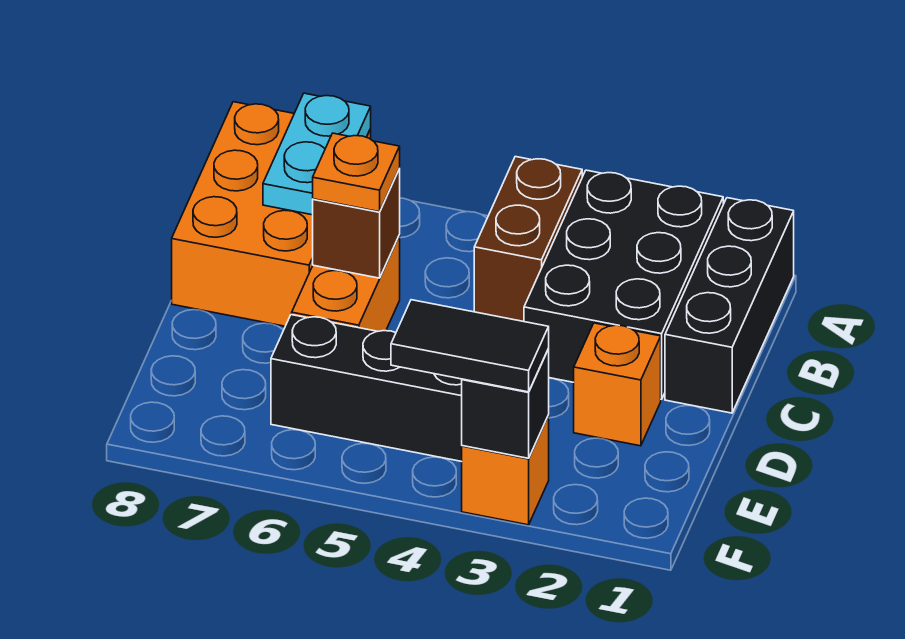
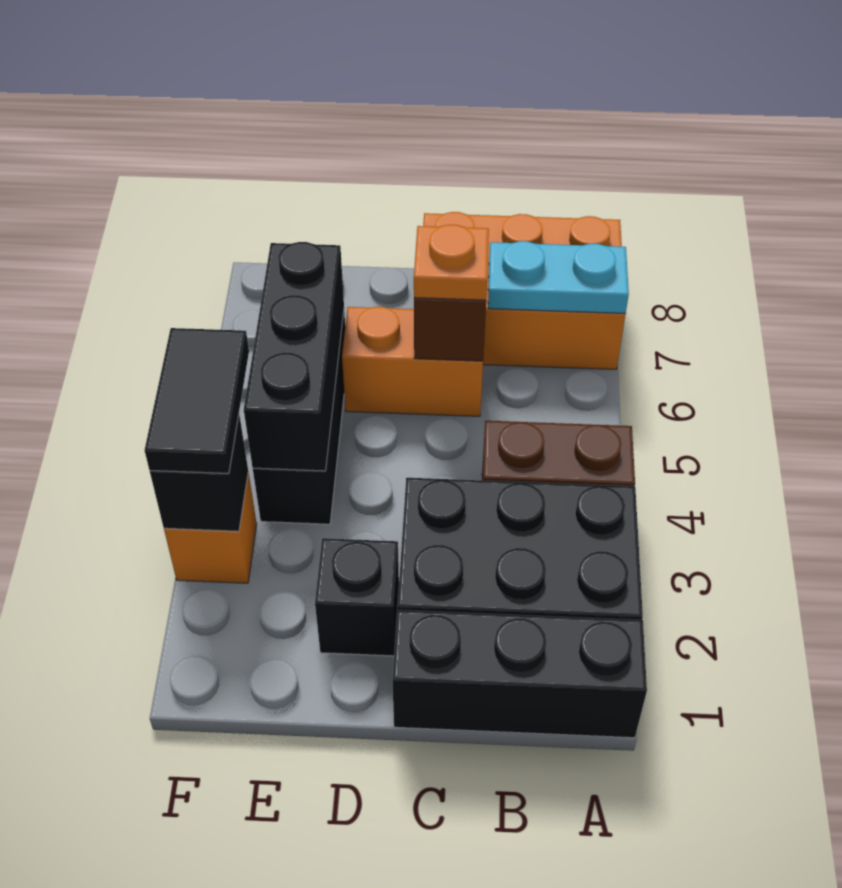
orange brick D2 level 1 -> black brick D2 level 1
none -> black brick E4:E6 level 2

